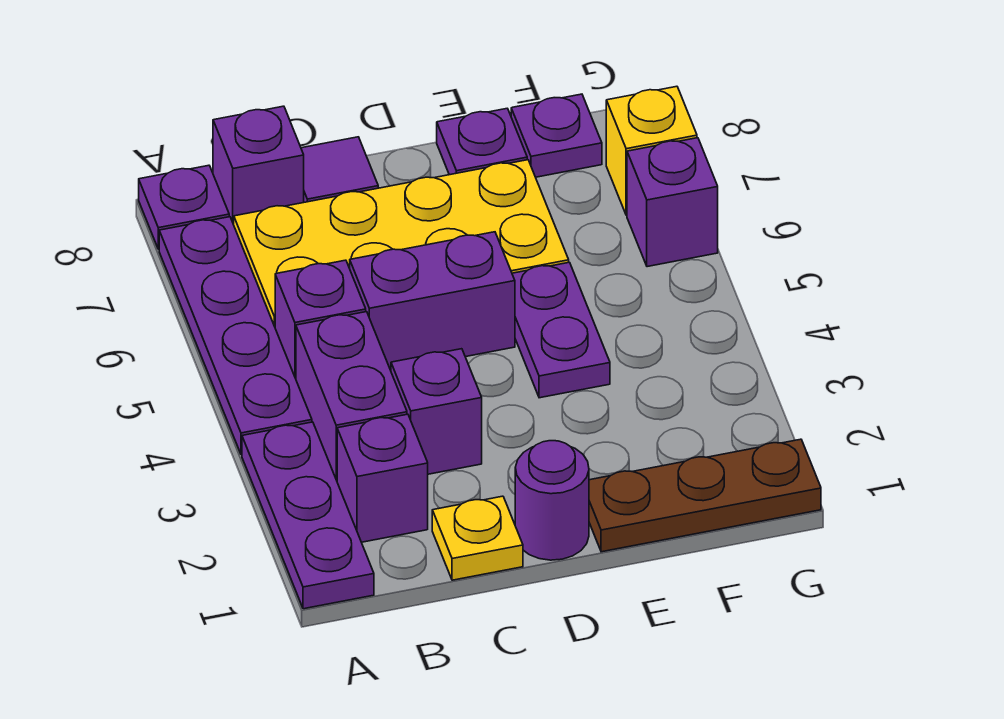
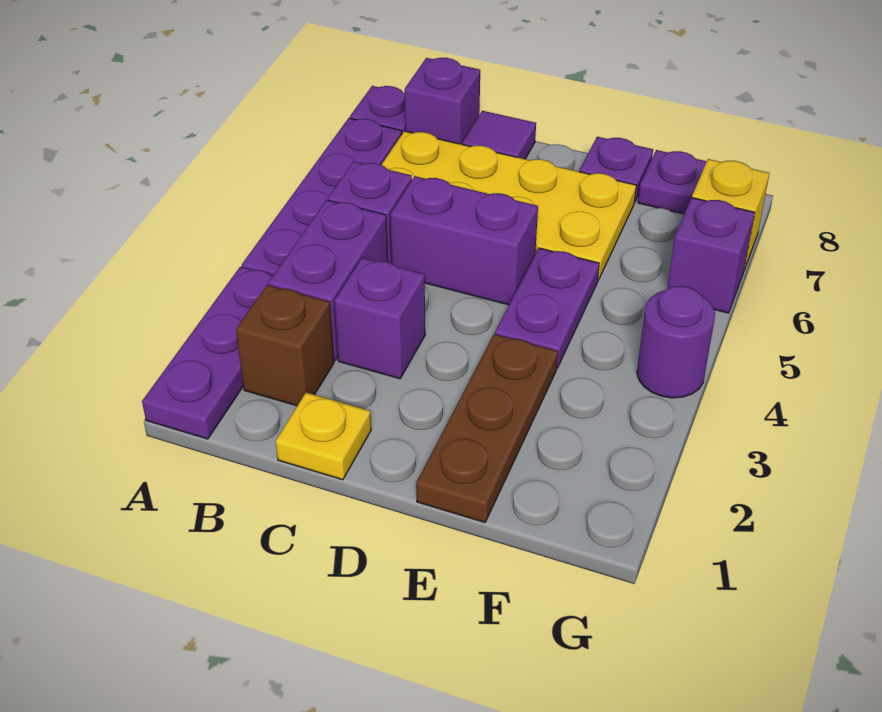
purple brick B2 level 1 -> brown brick B2 level 1
purple round brick D1 level 1 -> purple round brick G4 level 1
brown plate E1:G1 level 1 -> brown plate E1:E3 level 1

